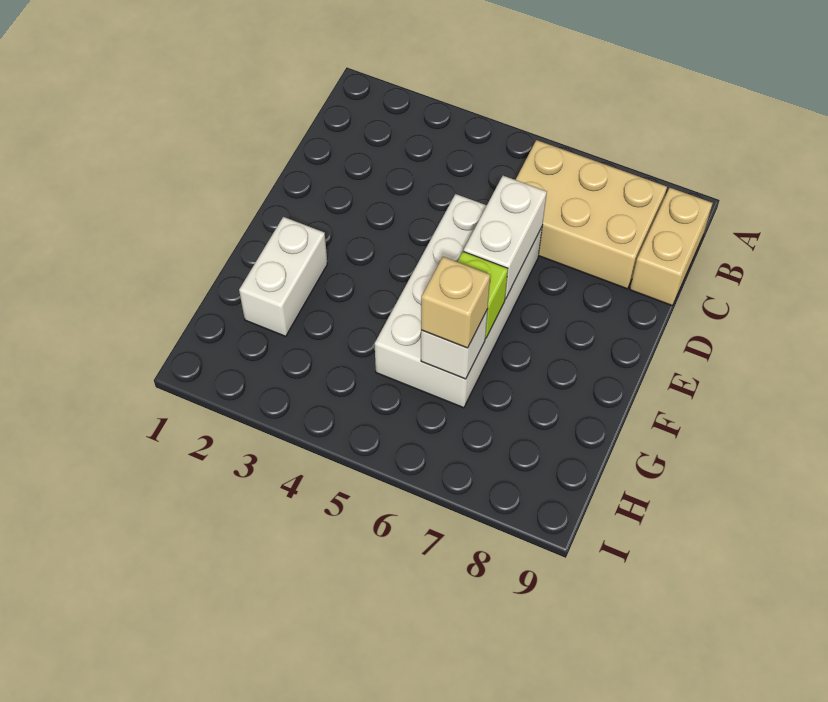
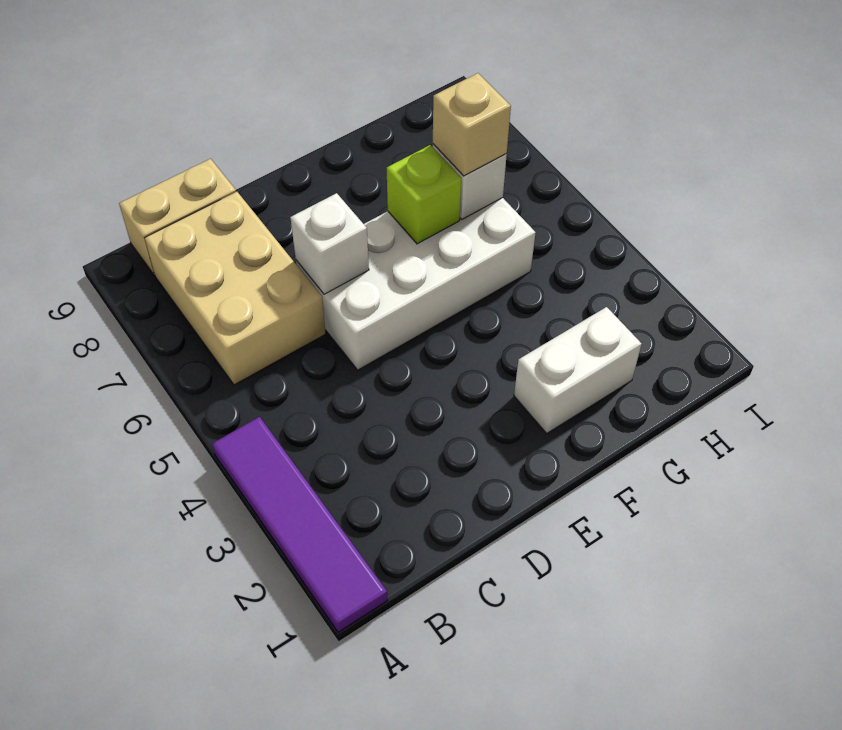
none -> purple tile A1:A4 level 1
white brick D6:E6 level 2 -> white brick D6 level 2

